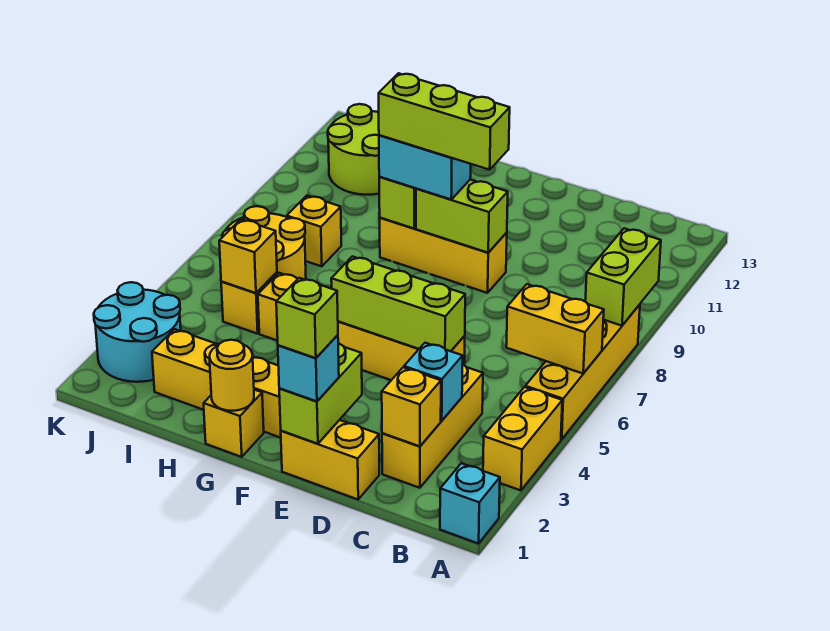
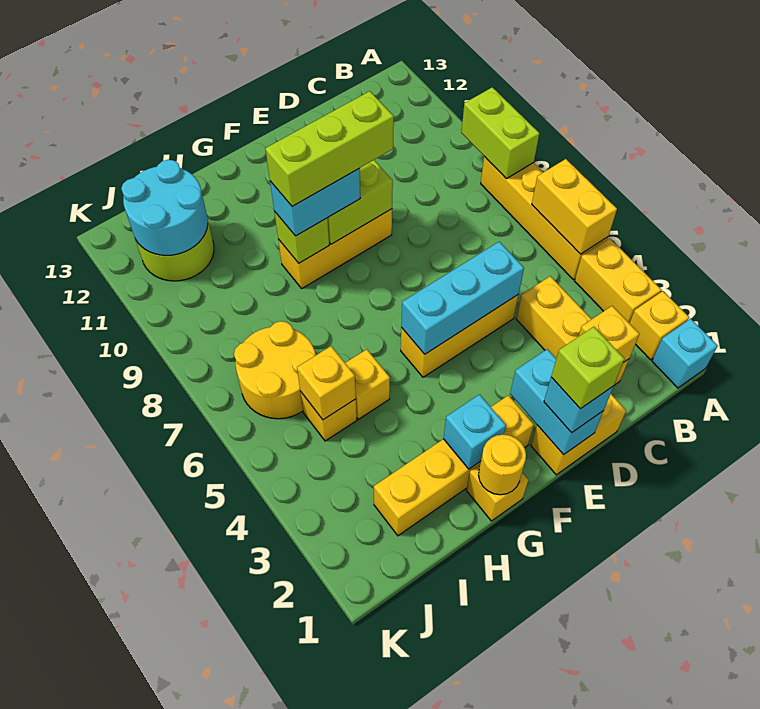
yellow brick A6:B6 level 2 -> yellow brick A5:A6 level 2
cyan brick C3 level 2 -> cyan brick G2 level 2
lime brick D5:F5 level 2 -> cyan brick D5:F5 level 2
lime brick E1:E2 level 2 -> cyan brick E1:E2 level 2
yellow brick I8 level 1 -> yellow brick A2 level 1
cyan round brick J2:K3 level 1 -> cyan round brick I11:J12 level 2

